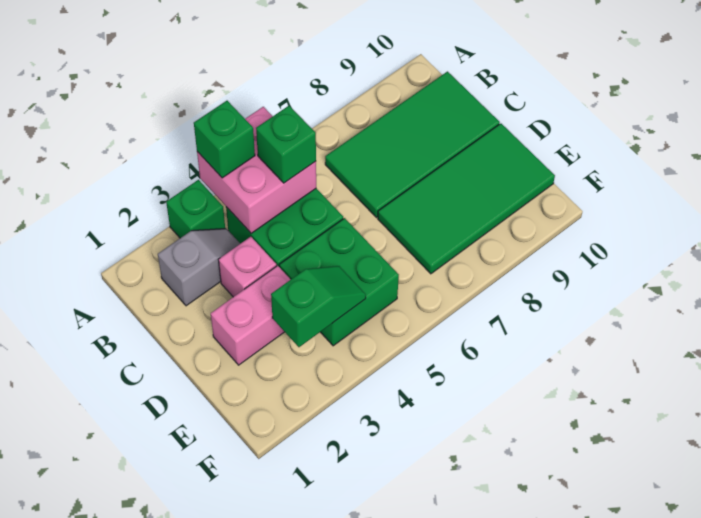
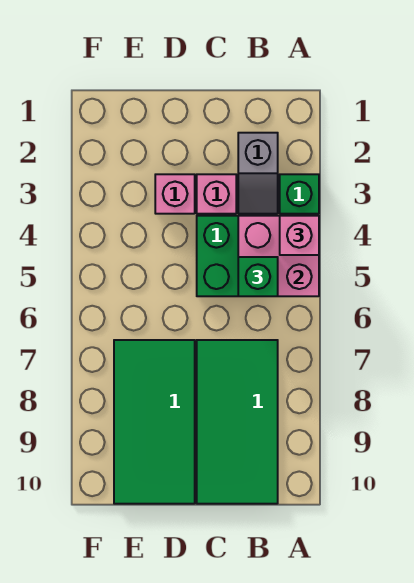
green brick A4 level 3 -> pink brick A4 level 3
pink brick D2:D3 level 1 -> pink brick D3 level 1
green brick D4:E5 level 1 -> none
green slope E3:E4 level 2 top 3 -> none

